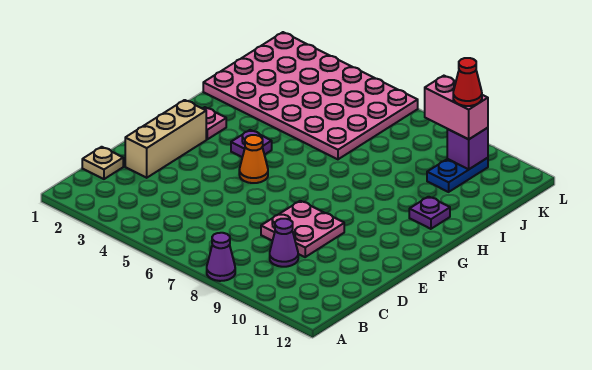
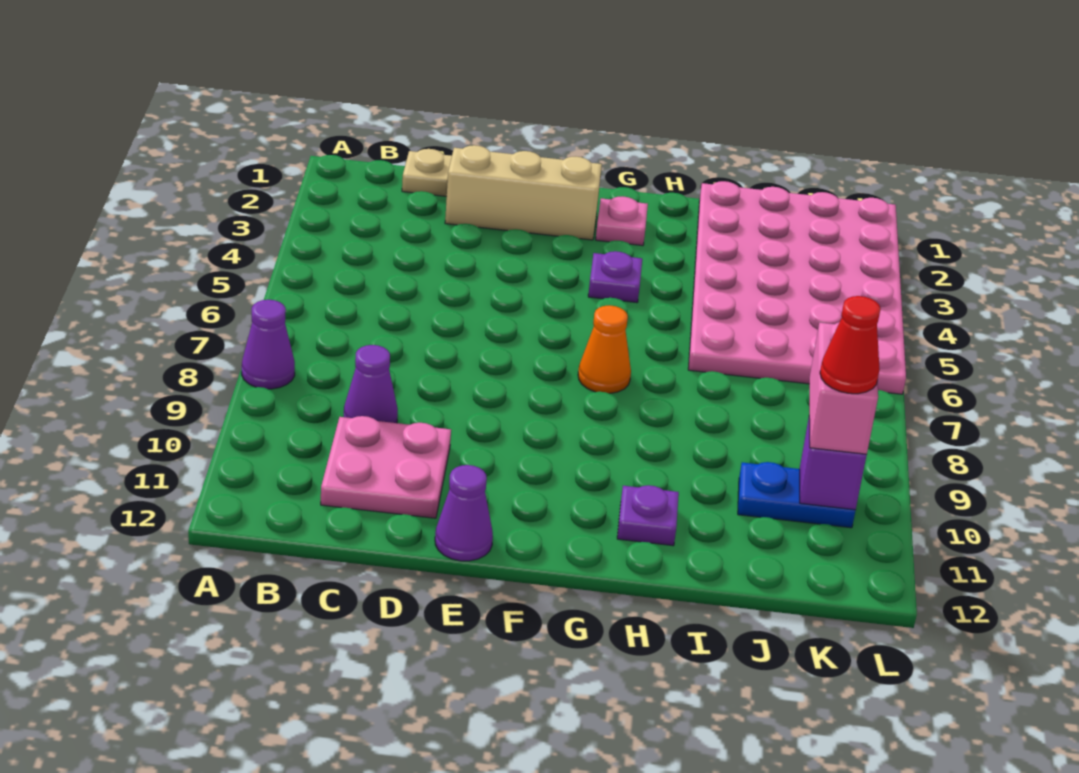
pink plate D8:E9 level 1 -> pink plate C10:D11 level 1
none -> purple cone E12 level 1
orange cone F5 level 1 -> orange cone G7 level 1

